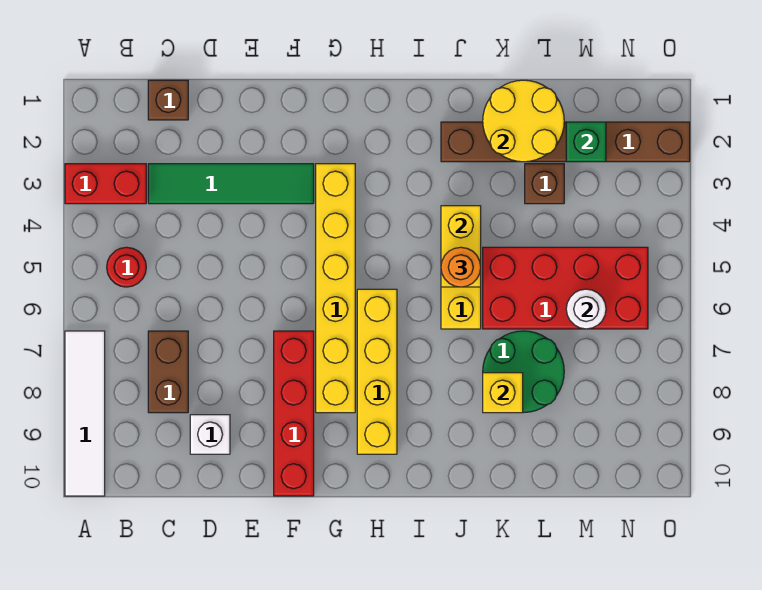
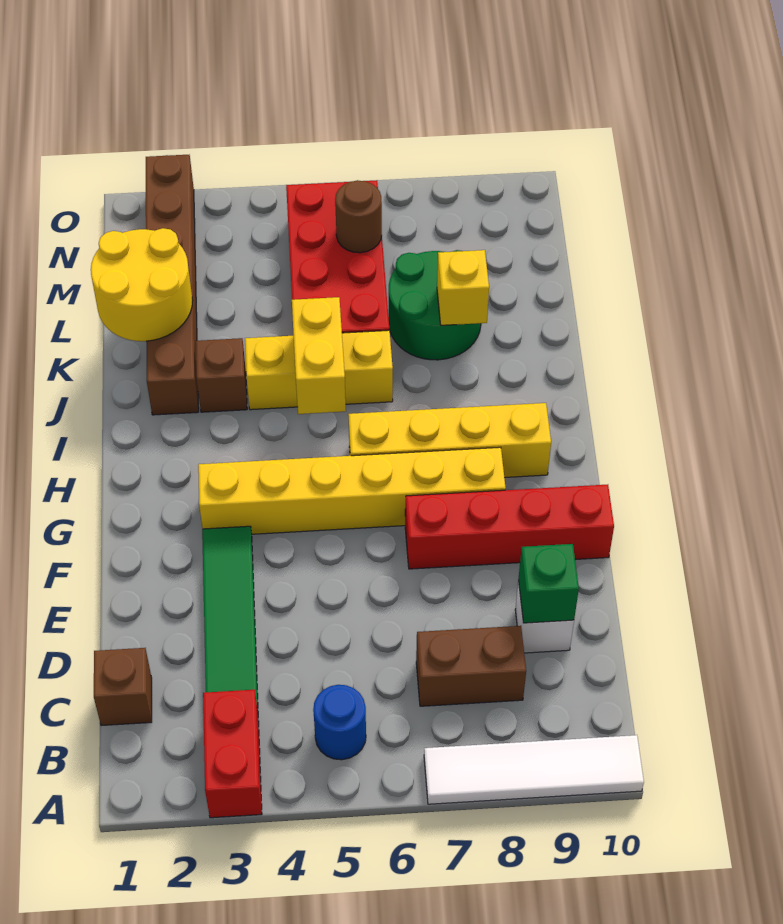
red round brick B5 level 1 -> blue round brick B5 level 1
yellow brick J4:J5 level 2 -> yellow brick I5:J5 level 2
orange round brick J5 level 3 -> none
brown brick L3 level 1 -> brown brick J3 level 1
green brick M2 level 2 -> green brick D9 level 2
white round brick M6 level 2 -> brown round brick M6 level 2

